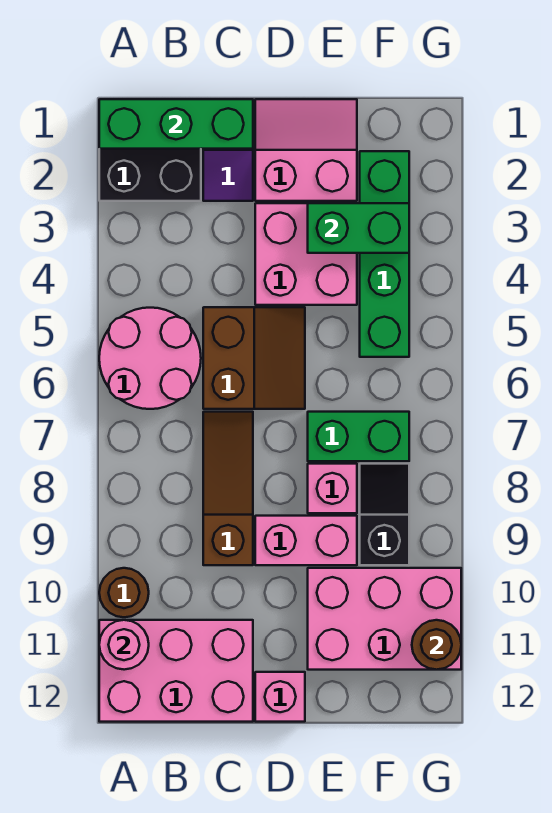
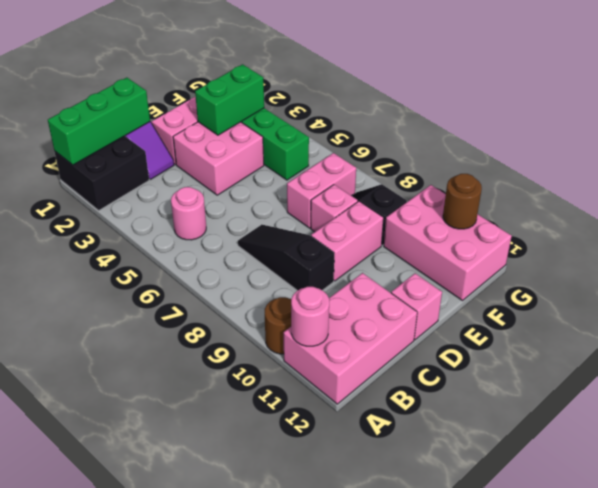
pink round brick A5:B6 level 1 -> pink round brick B5 level 1
brown slope C5:D6 level 1 top C -> none
brown slope C7:C9 level 1 top 9 -> black slope C7:C9 level 1 top 9
green brick E7:F7 level 1 -> pink brick E7:F7 level 1
pink brick E10:G11 level 1 -> pink brick F10:G12 level 1

